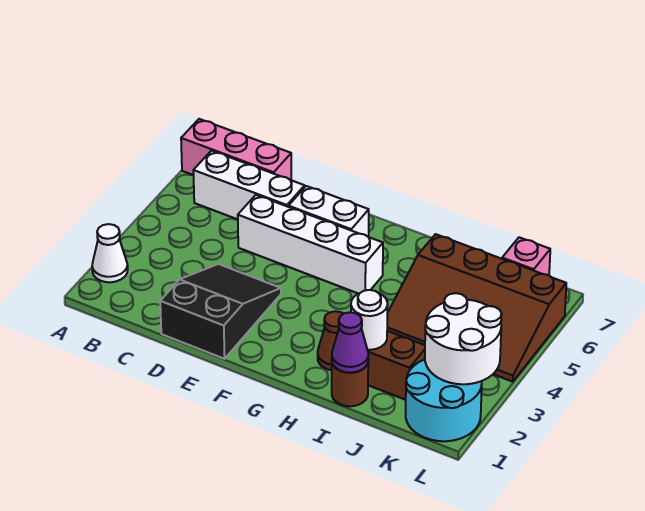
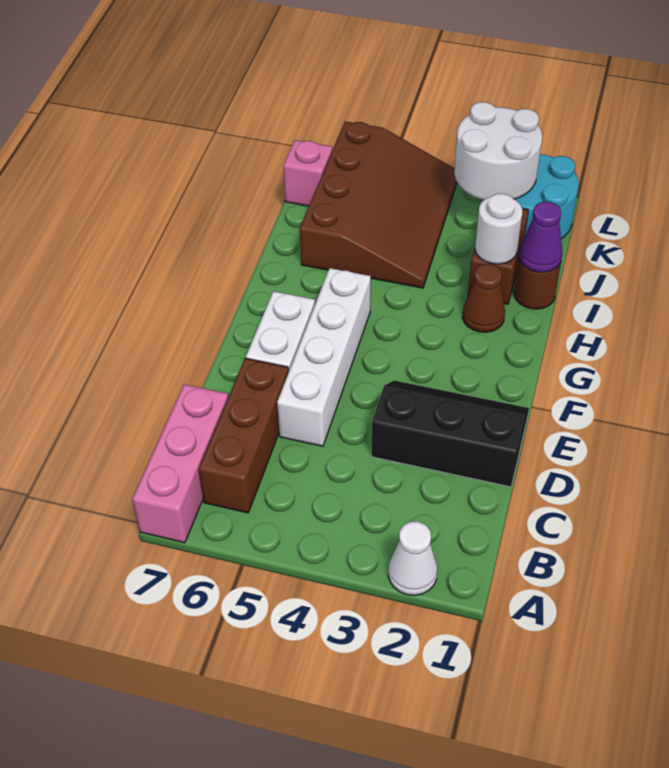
white brick B6:D6 level 1 -> brown brick B6:D6 level 1
black slope D1:E3 level 1 top 1 -> black slope D1:E3 level 1 top D

